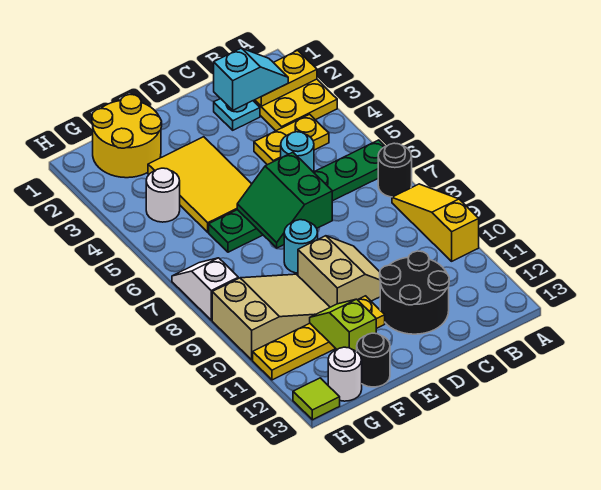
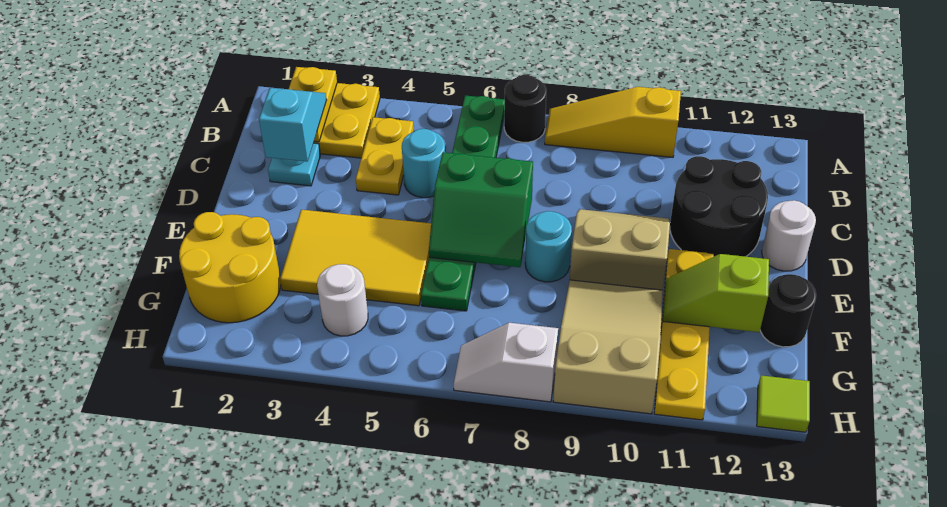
white round brick G13 level 1 -> white round brick D13 level 1

